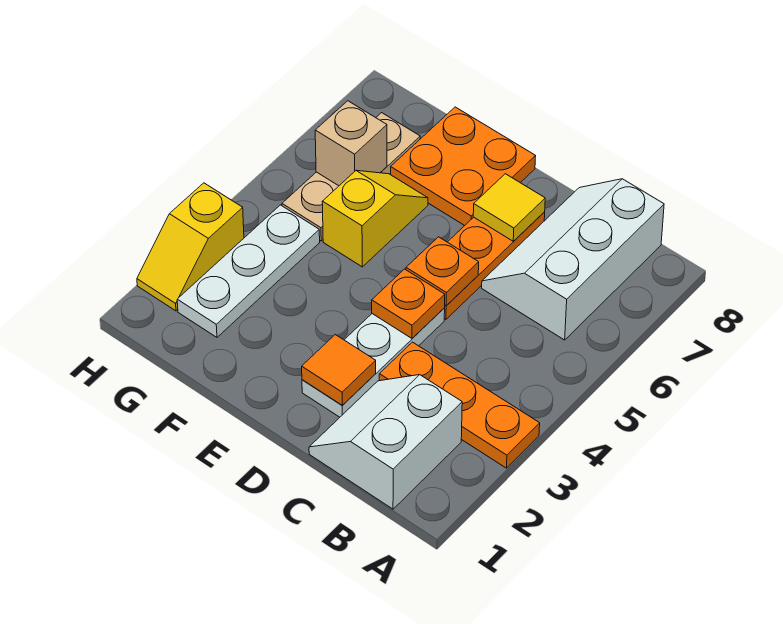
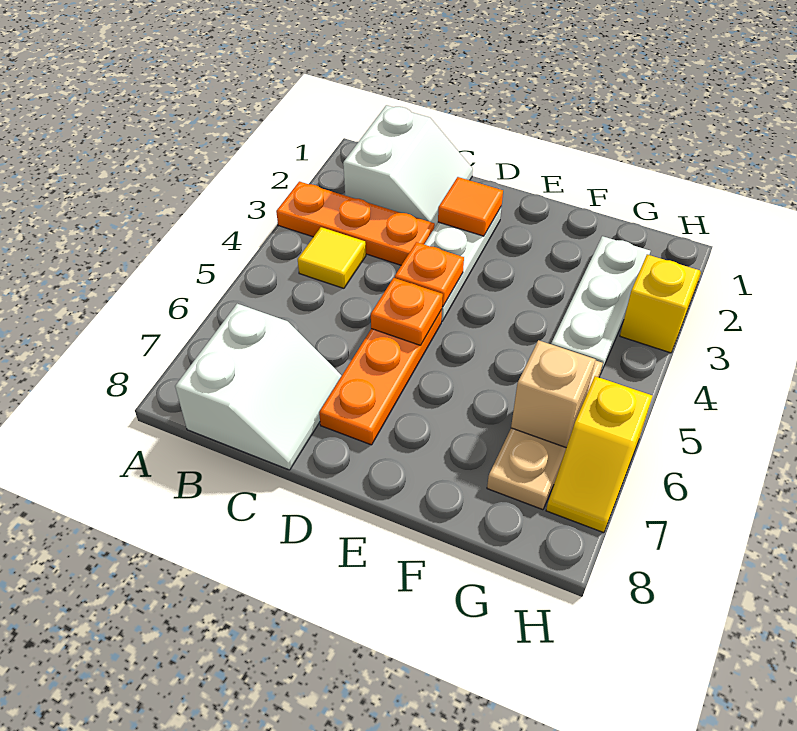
white slope B6:C8 level 1 top B -> white slope B7:C8 level 1 top B
yellow tile D7 level 2 -> yellow tile B4 level 1
orange plate E7:F8 level 1 -> none
yellow slope F5:F6 level 1 top 5 -> yellow slope H6:H7 level 1 top 6

